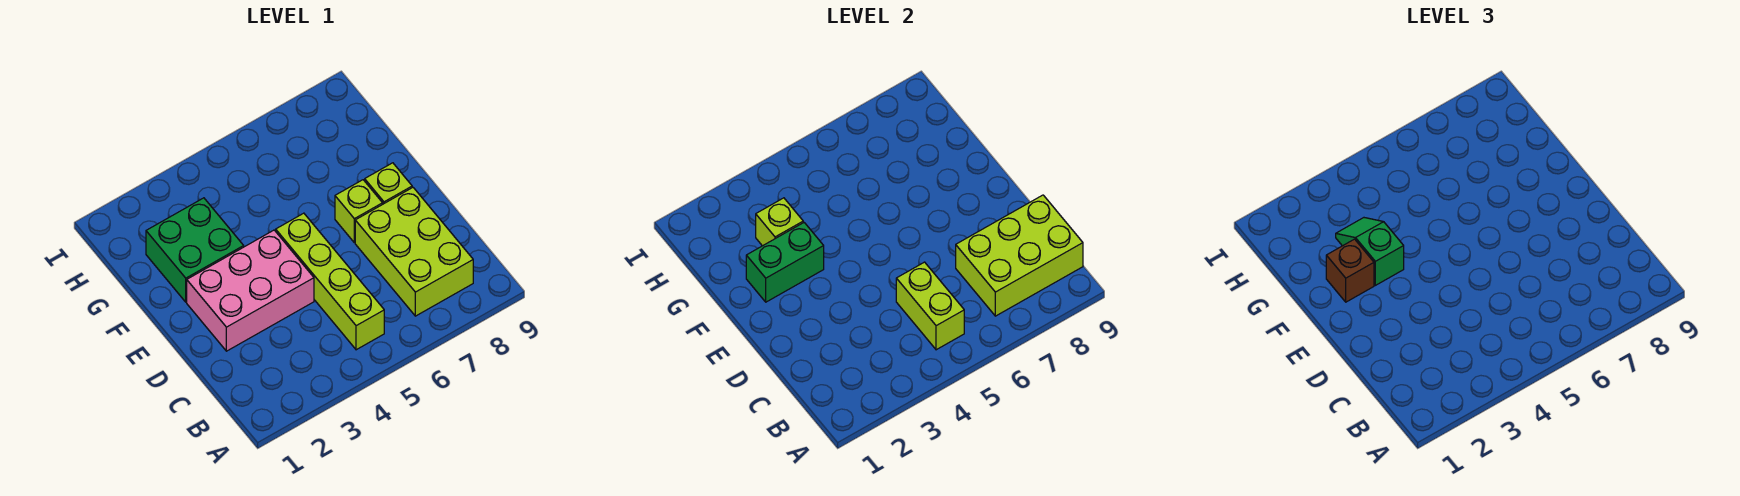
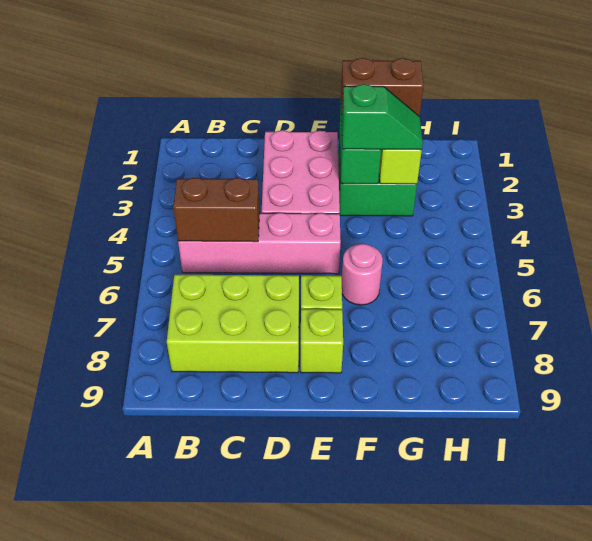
lime brick B5:E5 level 1 -> pink brick B5:E5 level 1
lime brick B5:C5 level 2 -> brown brick B5:C5 level 2
lime brick B7:C9 level 2 -> none
brown brick F2 level 3 -> brown brick F2:G2 level 3
none -> pink round brick F6 level 1

